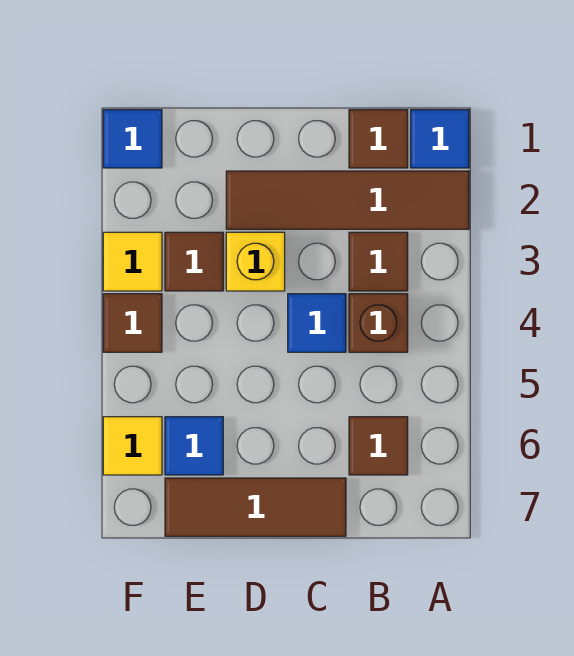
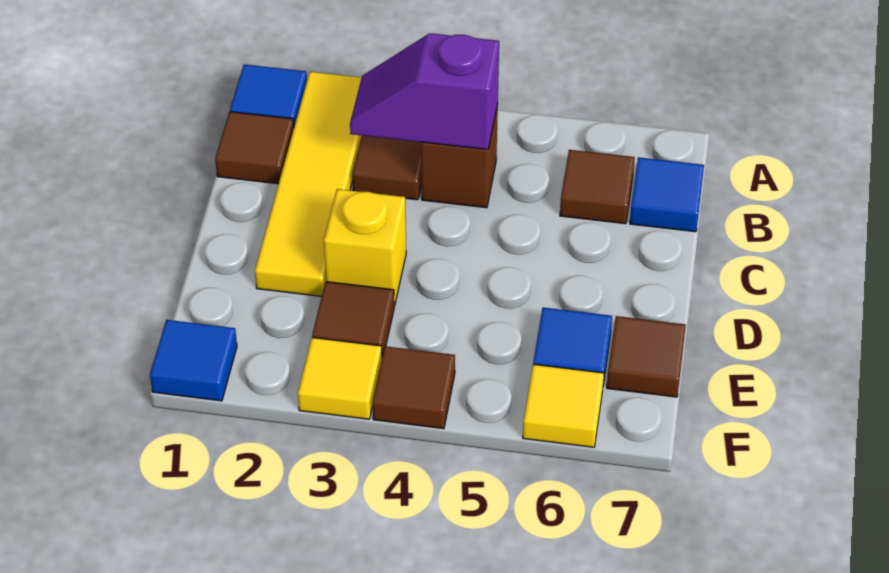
brown tile A2:D2 level 1 -> yellow tile A2:D2 level 1
none -> purple slope B3:B4 level 2 top 4
blue tile C4 level 1 -> blue tile B7 level 1
brown tile C7:E7 level 1 -> brown tile E7 level 1

